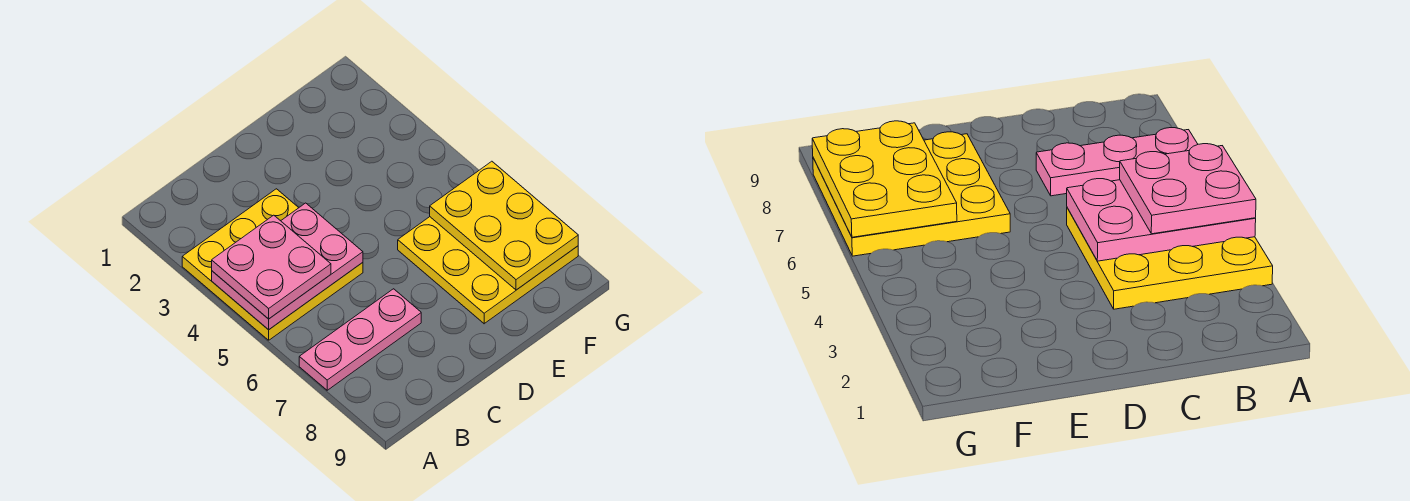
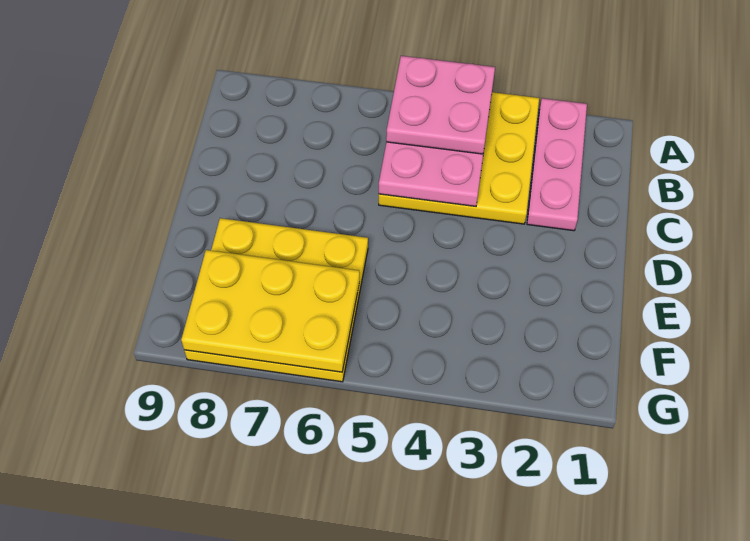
pink plate A7:C7 level 1 -> pink plate A2:C2 level 1

